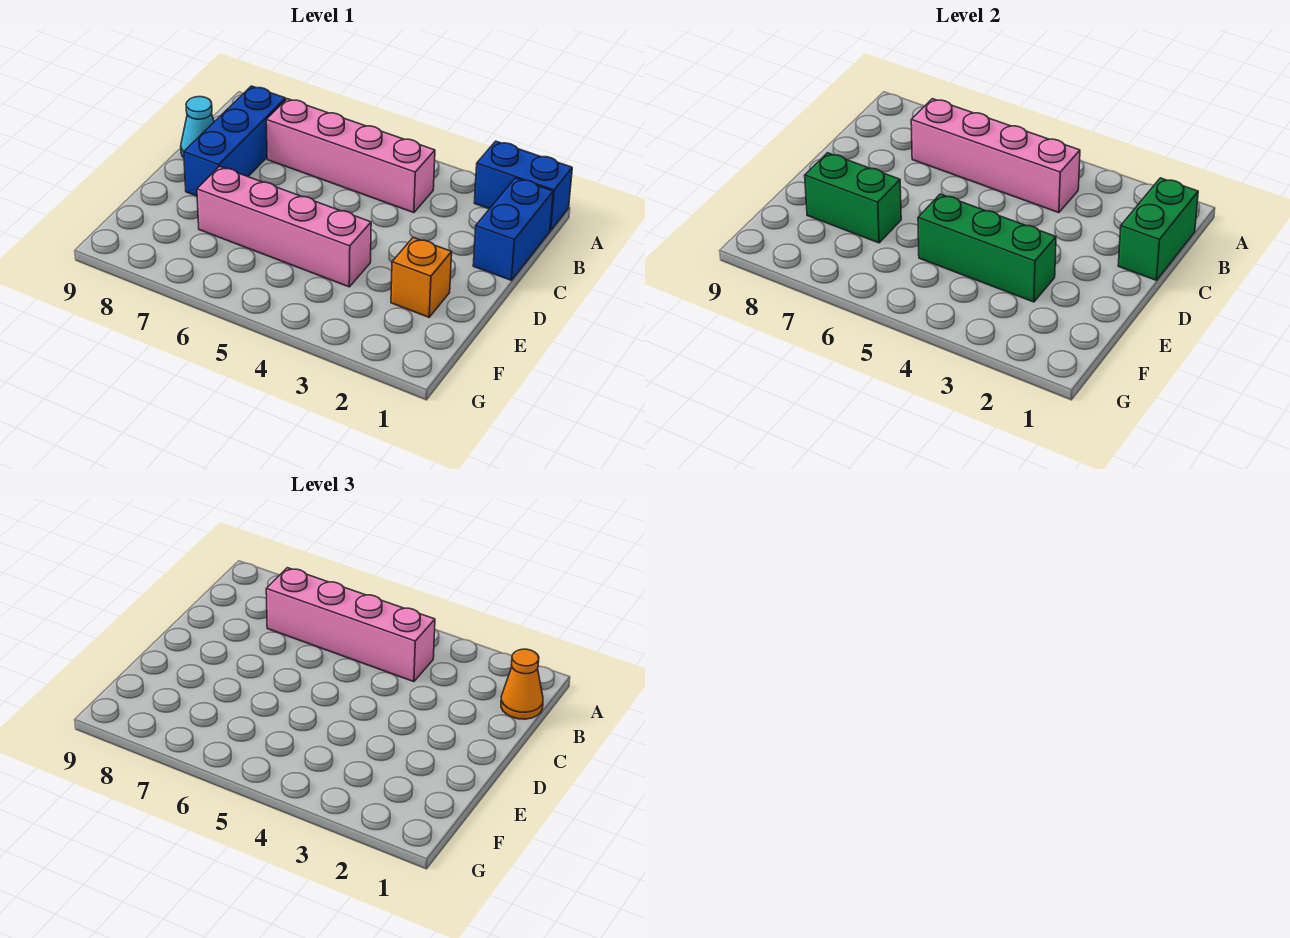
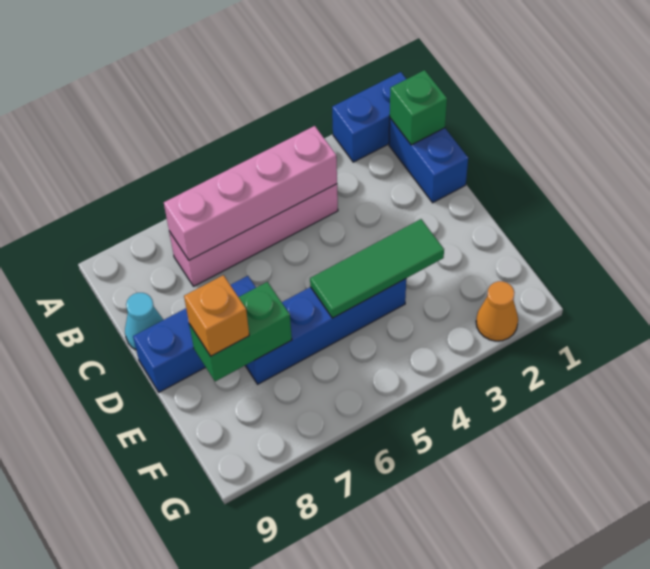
green brick B1:C1 level 2 -> green brick B1 level 2
orange cone B1 level 3 -> orange cone G2 level 1
pink brick B4:B7 level 3 -> none
blue brick B8:D8 level 1 -> blue brick D7:D9 level 1
orange brick E2 level 1 -> orange brick E8 level 3
green brick E3:E5 level 2 -> green tile E3:E5 level 2
pink brick E4:E7 level 1 -> blue brick E4:E7 level 1

